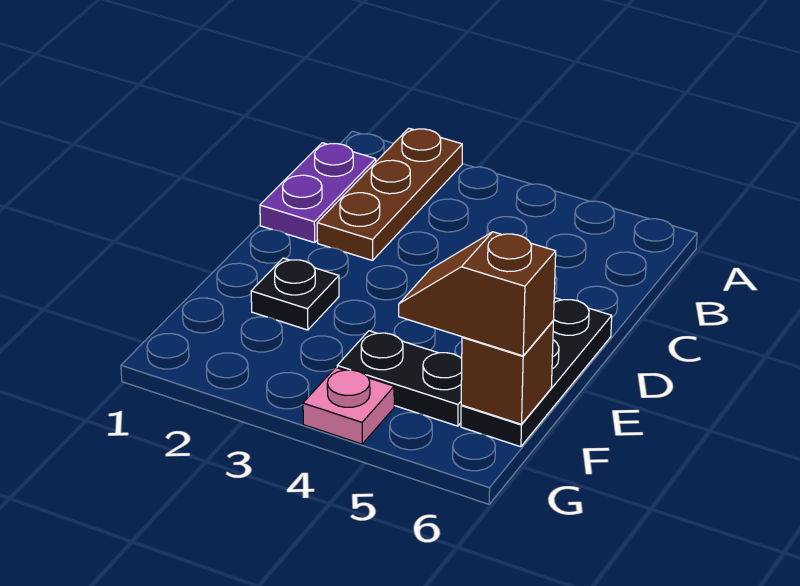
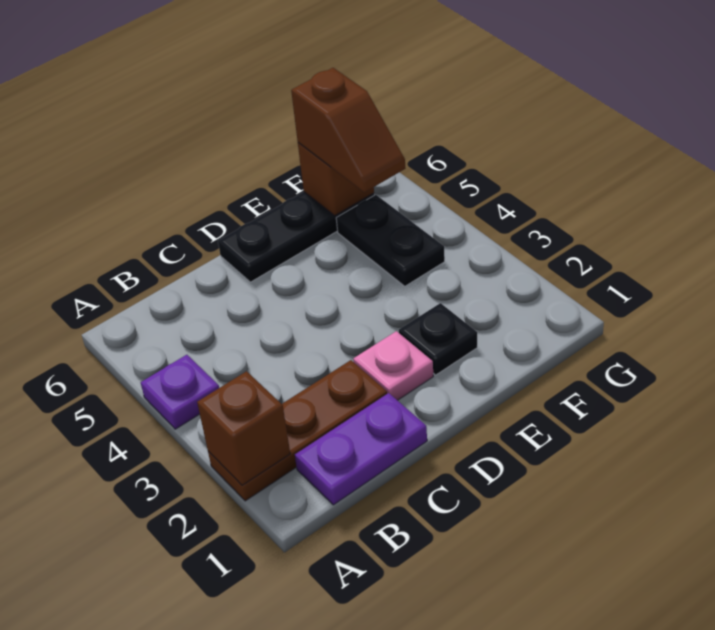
none -> brown brick A2 level 2
none -> purple plate A4 level 1
pink plate G4 level 1 -> pink plate D2 level 1

